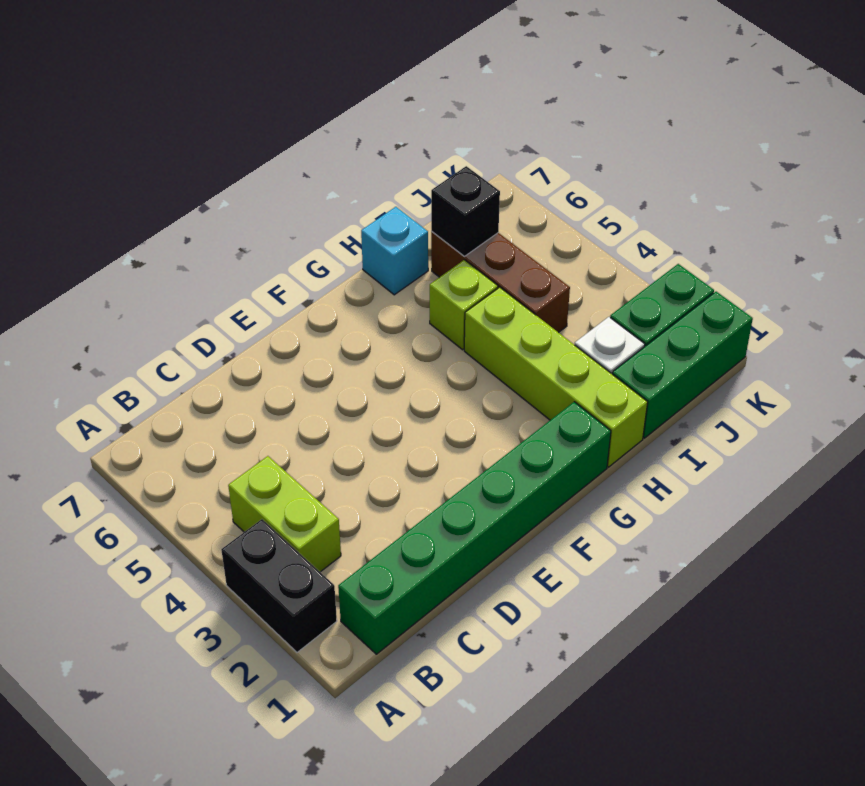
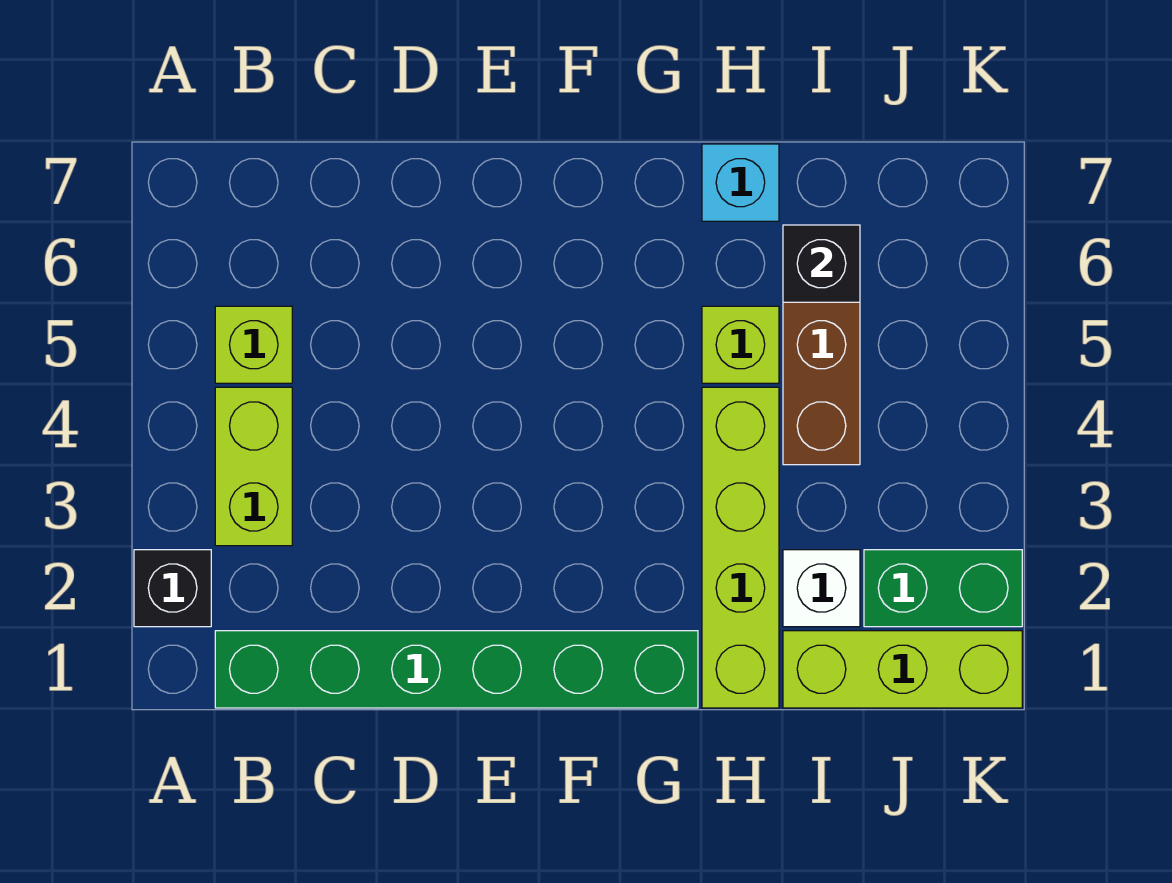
black brick A2:A3 level 1 -> black brick A2 level 1
none -> lime brick B5 level 1
green brick I1:K1 level 1 -> lime brick I1:K1 level 1

